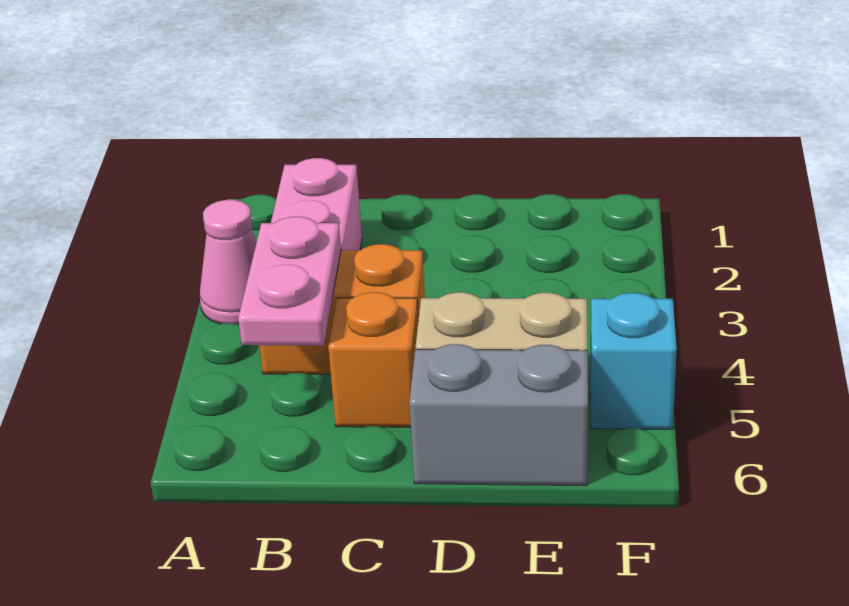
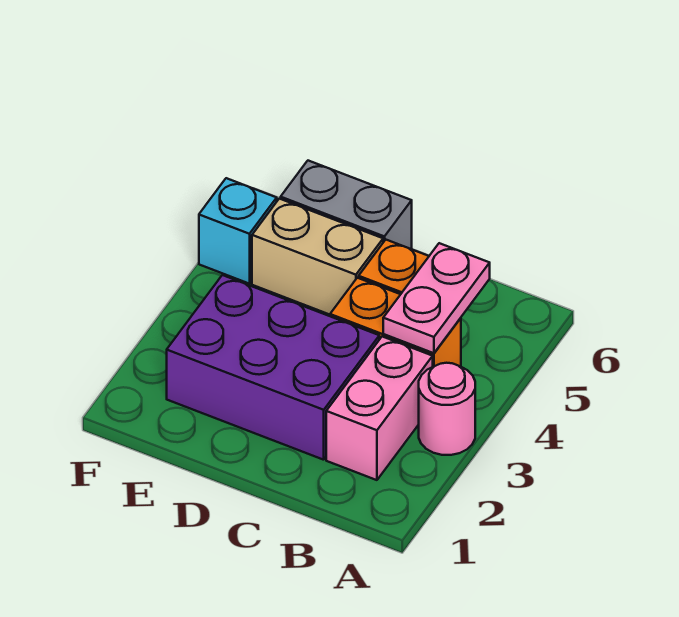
pink cone A3 level 1 -> pink round brick A3 level 1
none -> purple brick C2:E3 level 1

